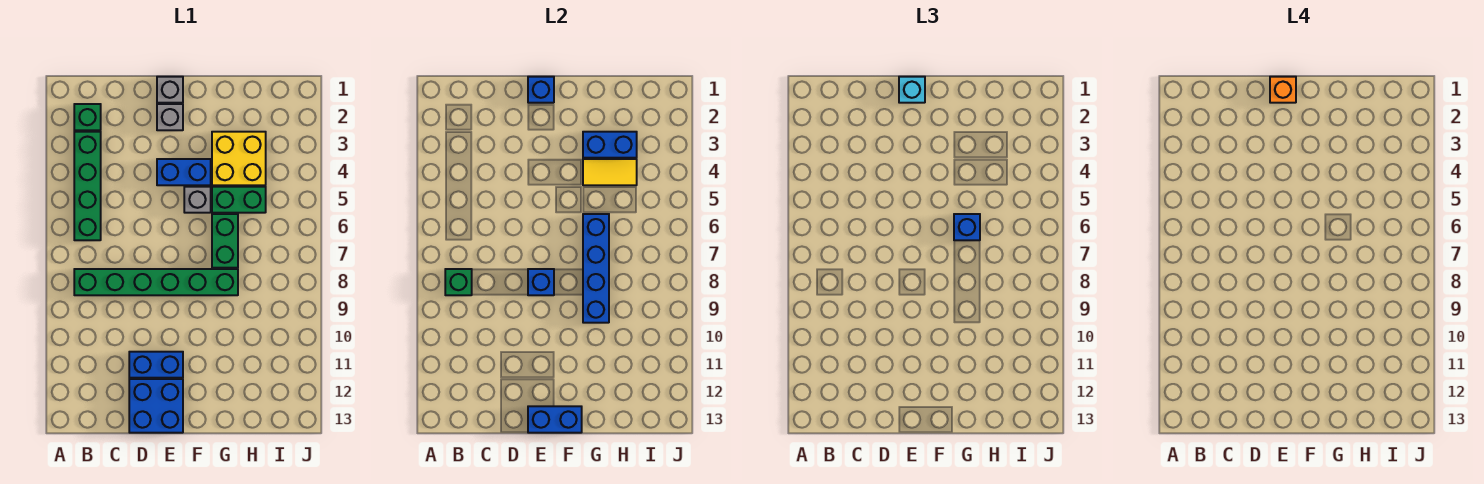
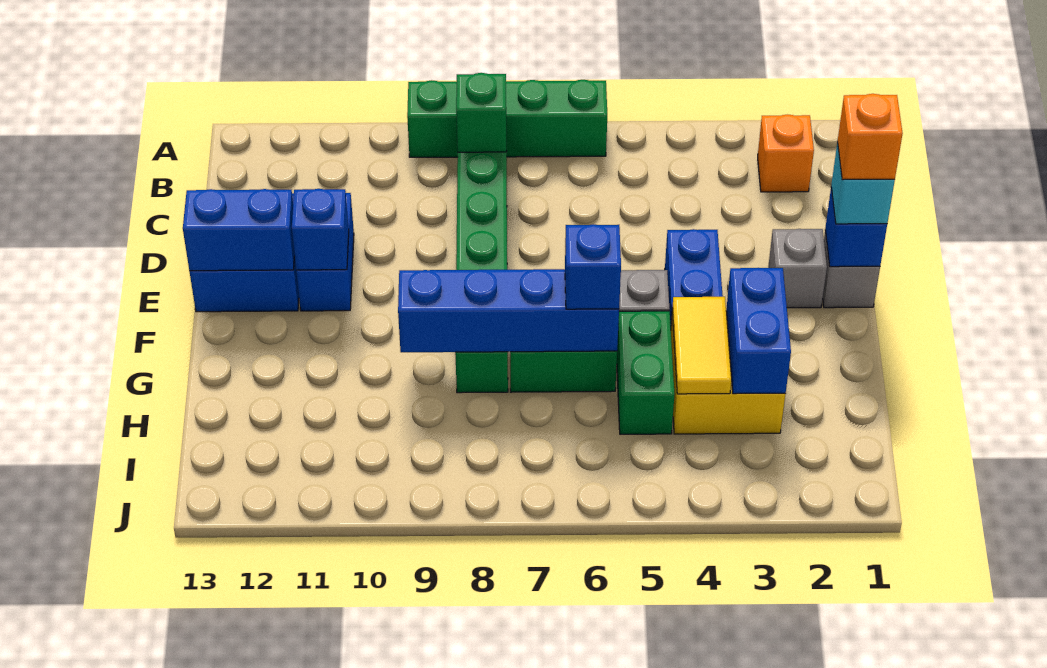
green brick B2 level 1 -> orange brick B2 level 1
green brick B3:B6 level 1 -> green brick A6:A9 level 1
blue brick E8 level 2 -> blue brick E11 level 2
blue brick E13:F13 level 2 -> blue brick E12:E13 level 2

